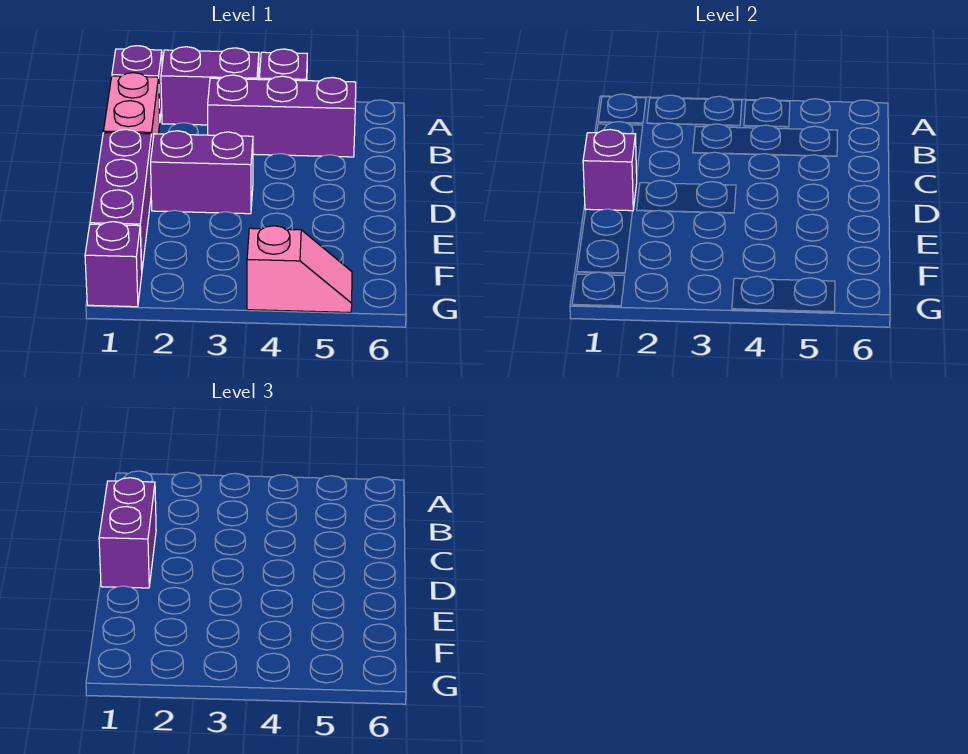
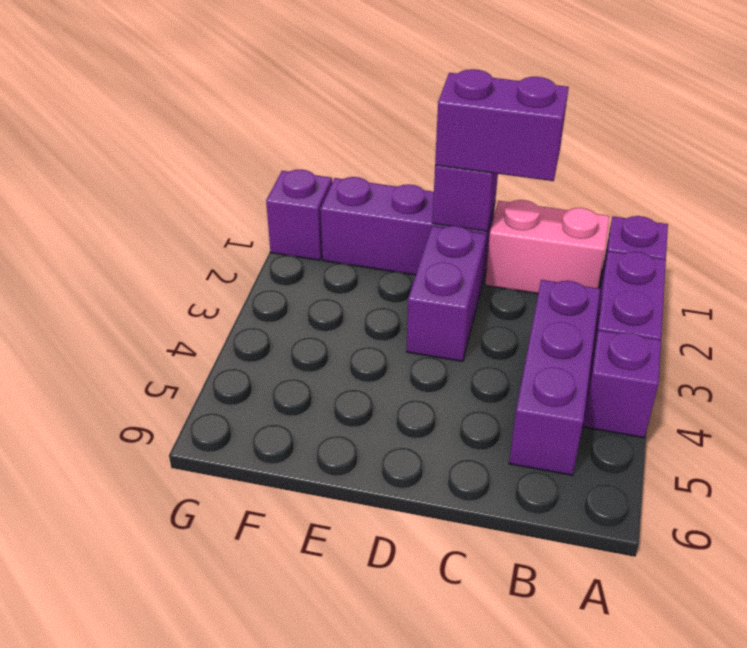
pink slope G4:G5 level 1 top 4 -> none

